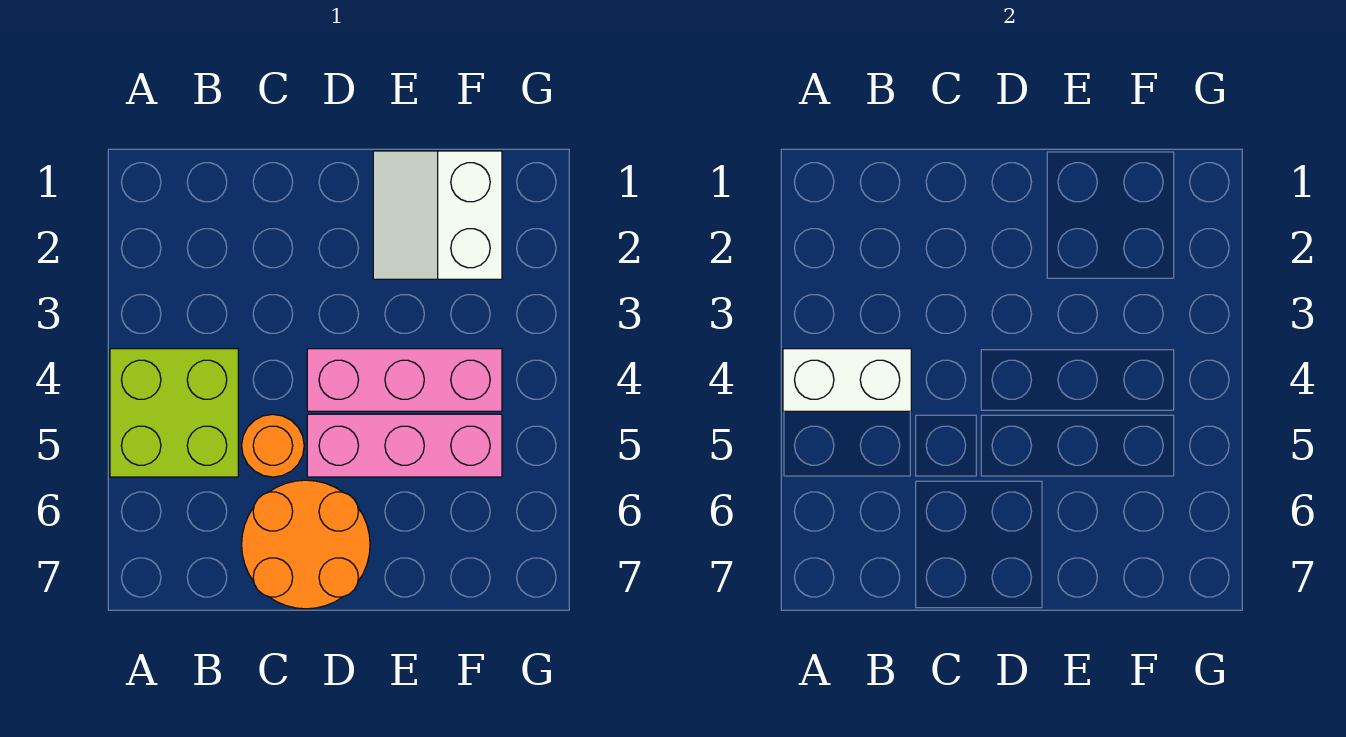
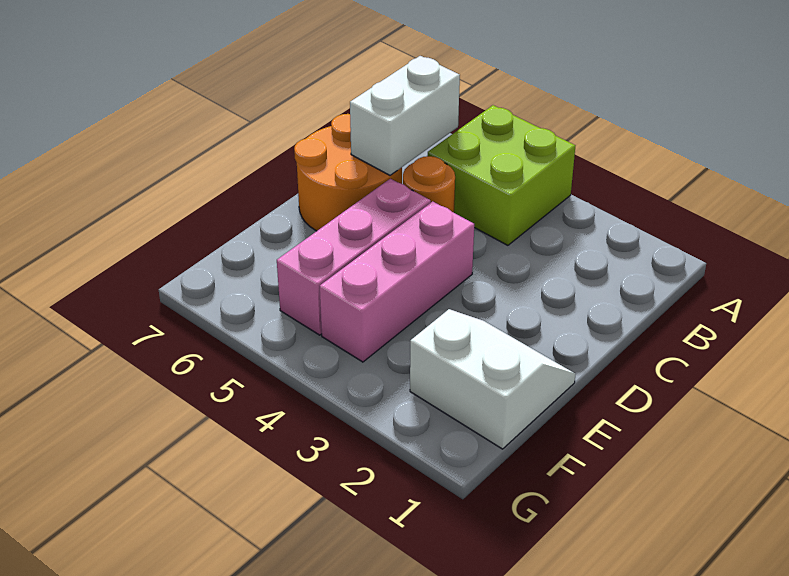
white brick A4:B4 level 2 -> white brick B6:C6 level 2

